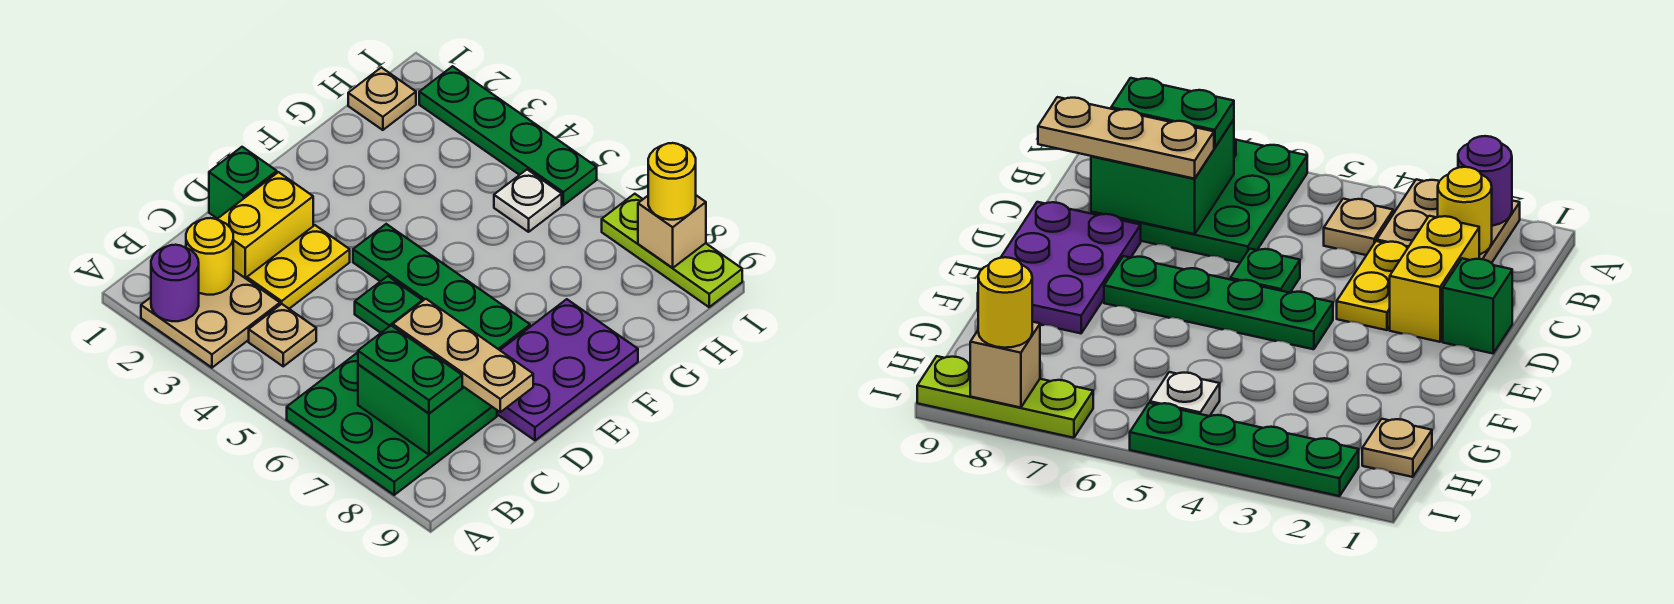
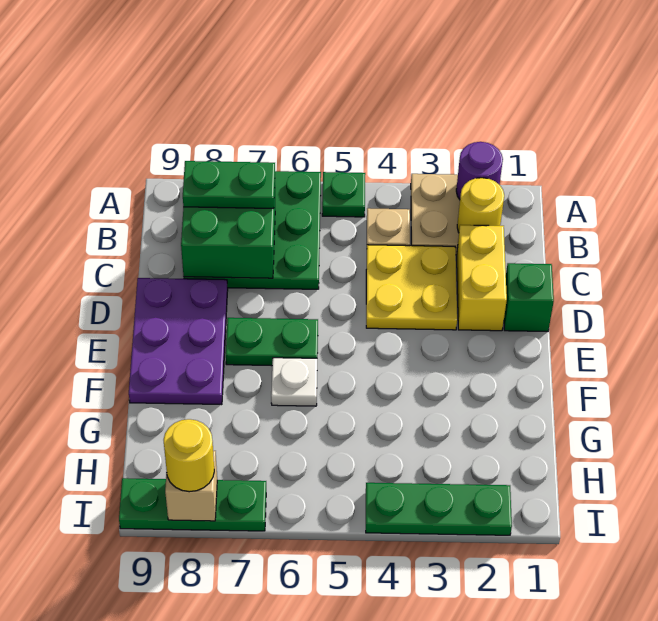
yellow plate C3:D3 level 1 -> yellow plate C3:D4 level 1
tan plate C7:C9 level 3 -> none
green plate D5 level 1 -> green plate A5 level 1
green plate E4:E7 level 1 -> green plate E6:E7 level 1
tan plate H1 level 1 -> none
white plate H5 level 1 -> white plate F6 level 1
green plate I2:I5 level 1 -> green plate I2:I4 level 1
lime plate I7:I9 level 1 -> green plate I7:I9 level 1

